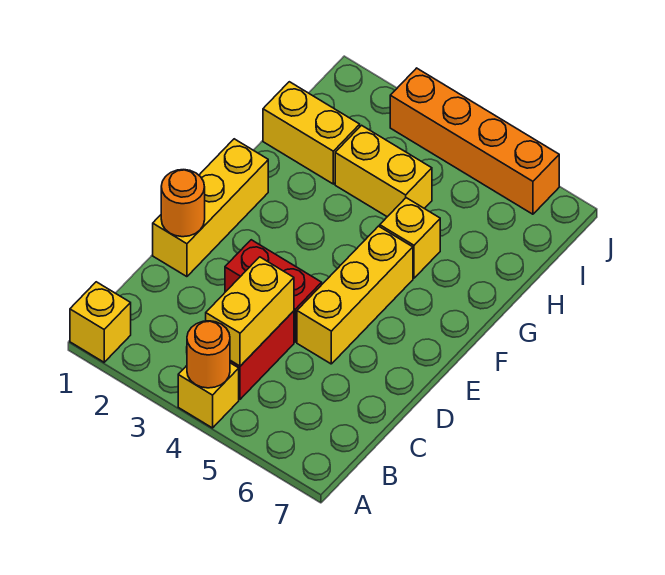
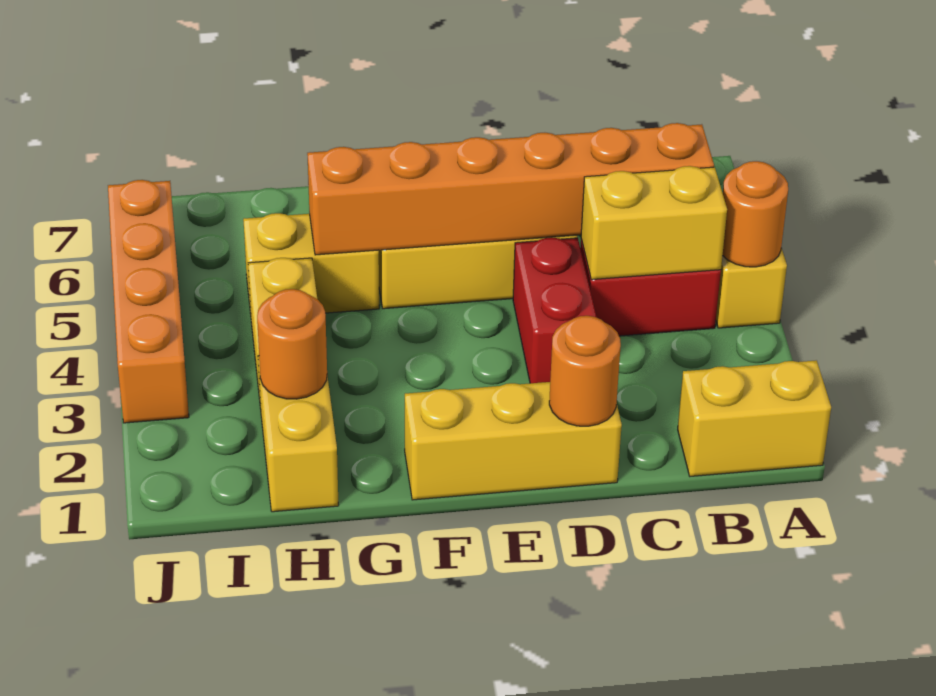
yellow brick A1 level 1 -> yellow brick A1:B1 level 1
none -> orange brick B5:G5 level 2
yellow brick G5 level 1 -> yellow brick G5:H5 level 1
none -> orange round brick H2 level 2

